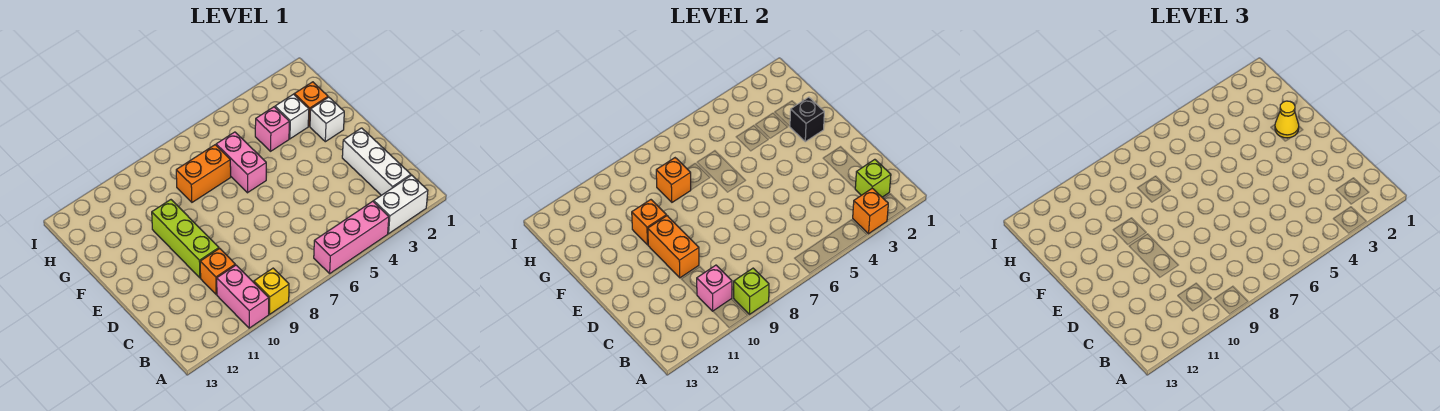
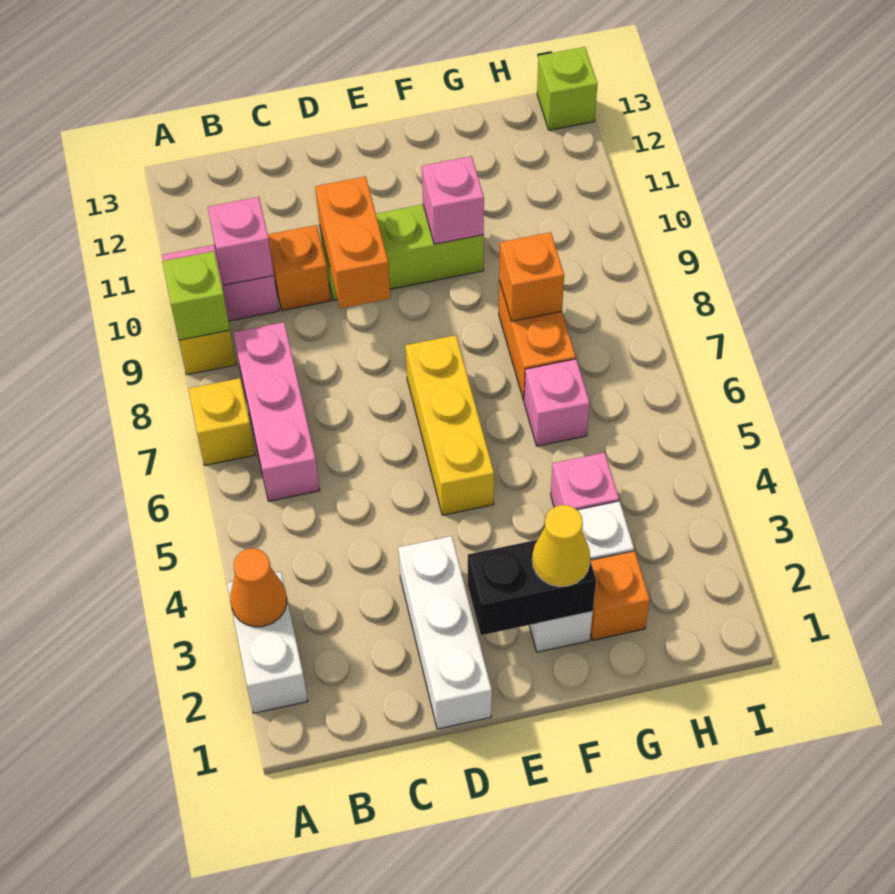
orange brick A3 level 2 -> orange cone A3 level 2
pink brick A4:A6 level 1 -> pink brick B6:B8 level 1
none -> yellow brick A7 level 1
white brick B2:D2 level 1 -> white brick D1:D3 level 1
lime brick B2 level 2 -> lime brick I13 level 1
orange brick D10:E10 level 2 -> orange brick D9:D10 level 2
none -> yellow brick E5:E7 level 1
black brick F2 level 2 -> black brick E2:F2 level 2
pink brick F6:G6 level 1 -> pink brick G6 level 1
orange brick F10 level 2 -> pink brick F10 level 2

